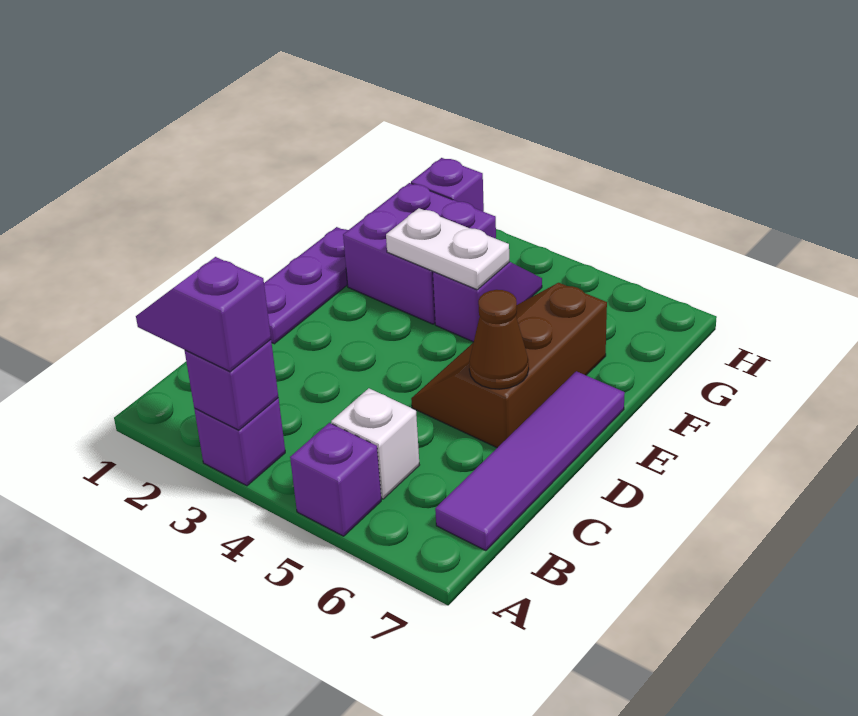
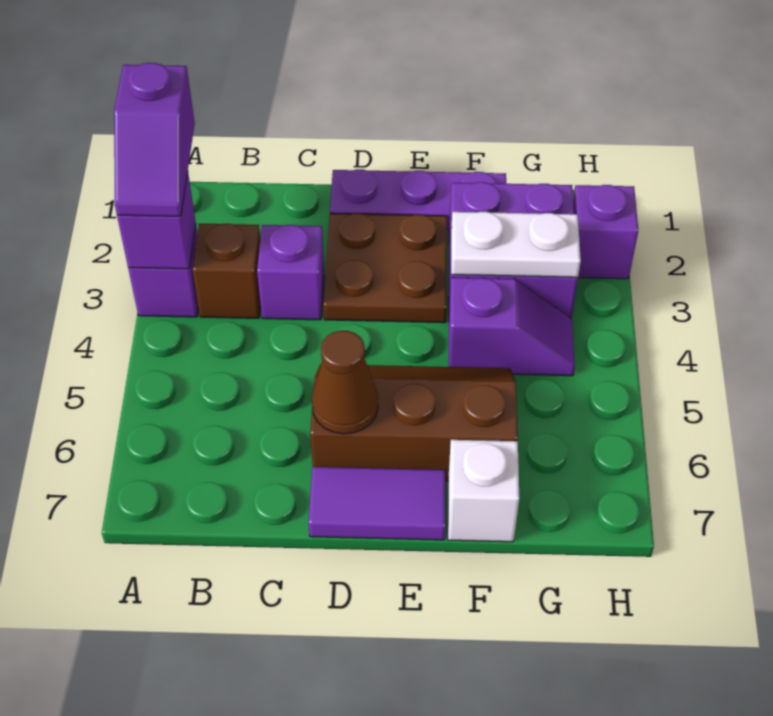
purple slope A2:A3 level 3 top 3 -> purple slope A2:A3 level 3 top 2
purple brick A5 level 1 -> purple brick C3 level 1
none -> brown brick B3 level 1
white brick B5 level 1 -> white brick F7 level 1
purple tile B7:E7 level 1 -> purple tile D7:E7 level 1
none -> brown plate D2:E3 level 1
white plate F3:F4 level 2 -> white plate F3:G3 level 2

